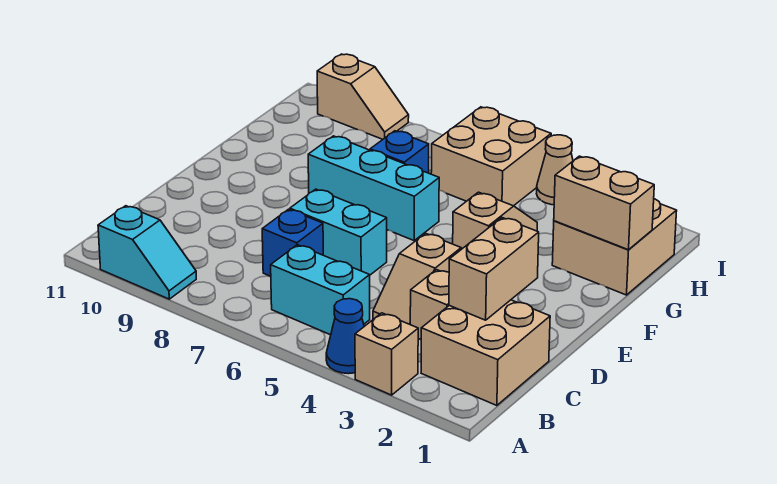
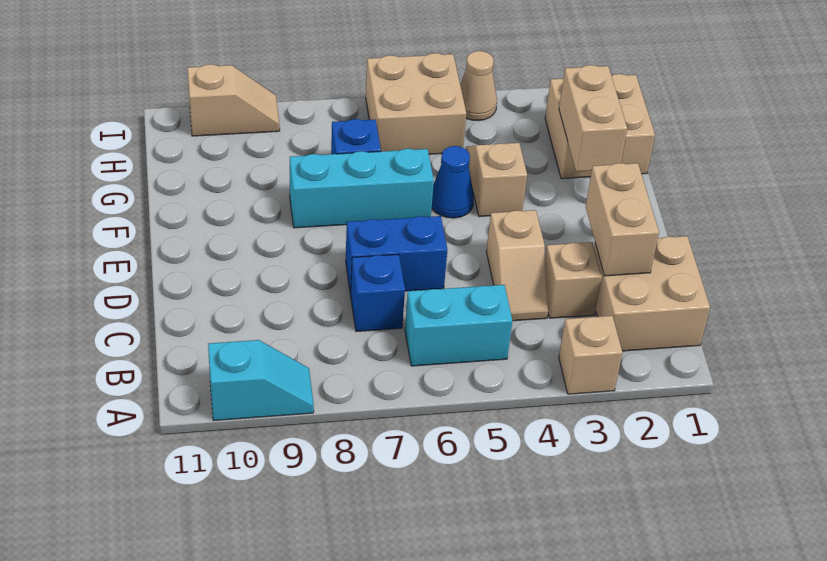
blue cone A4 level 1 -> blue cone F5 level 1
cyan brick D6:D7 level 1 -> blue brick D6:D7 level 1
tan brick G1:G2 level 2 -> tan brick F2:G2 level 2

